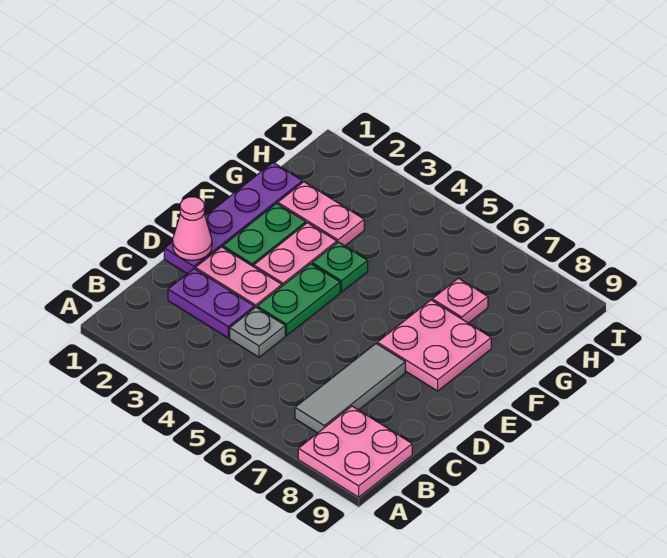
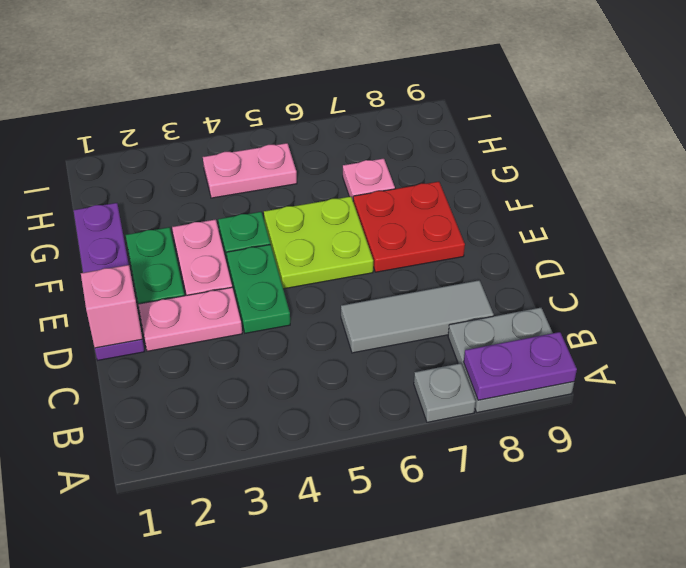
pink plate A8:B9 level 1 -> grey plate A8:B9 level 1
grey tile B7:D7 level 1 -> grey tile C6:C8 level 1
purple plate C2:C3 level 1 -> purple plate A8:A9 level 2
grey plate C4 level 1 -> grey plate A7 level 1
pink cone D1 level 2 -> pink brick D1 level 2
none -> lime plate E5:F6 level 1
pink plate E7:F8 level 1 -> red plate E7:F8 level 1
pink plate G2:G3 level 1 -> pink plate H4:H5 level 1

